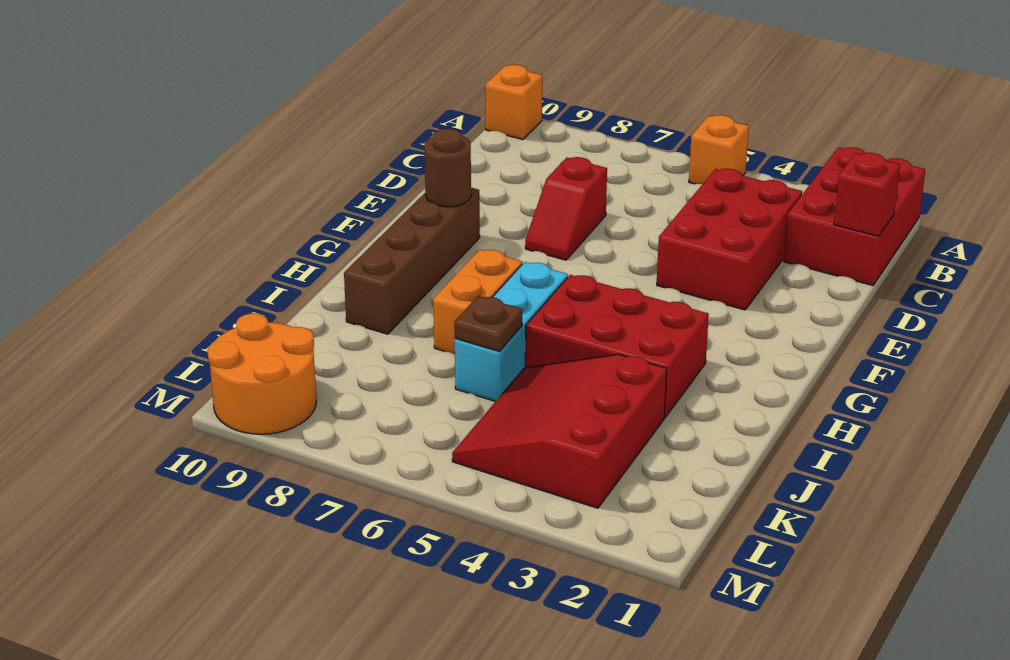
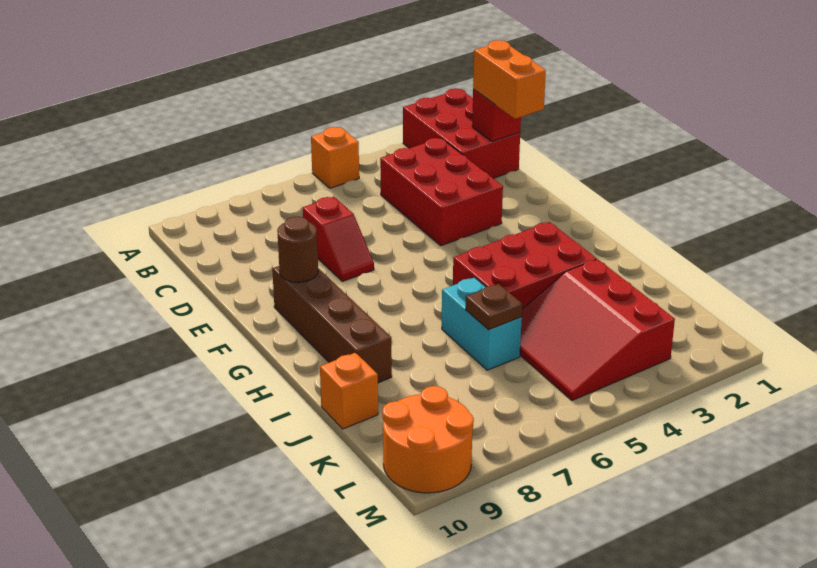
orange brick A10 level 1 -> orange brick J10 level 1
cyan brick H6:J6 level 1 -> cyan brick I6:J6 level 1
orange brick H7:I7 level 1 -> orange brick C1:D1 level 3

